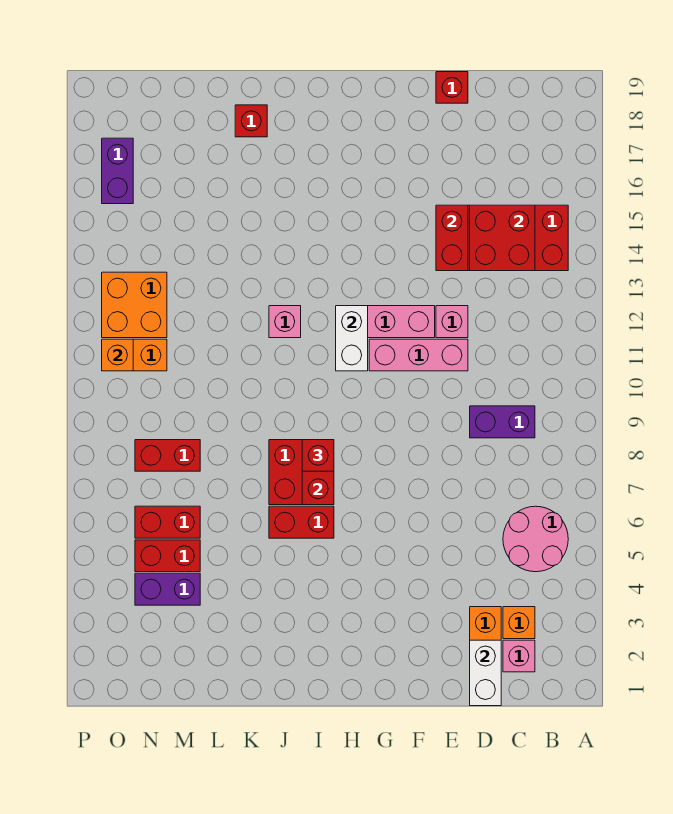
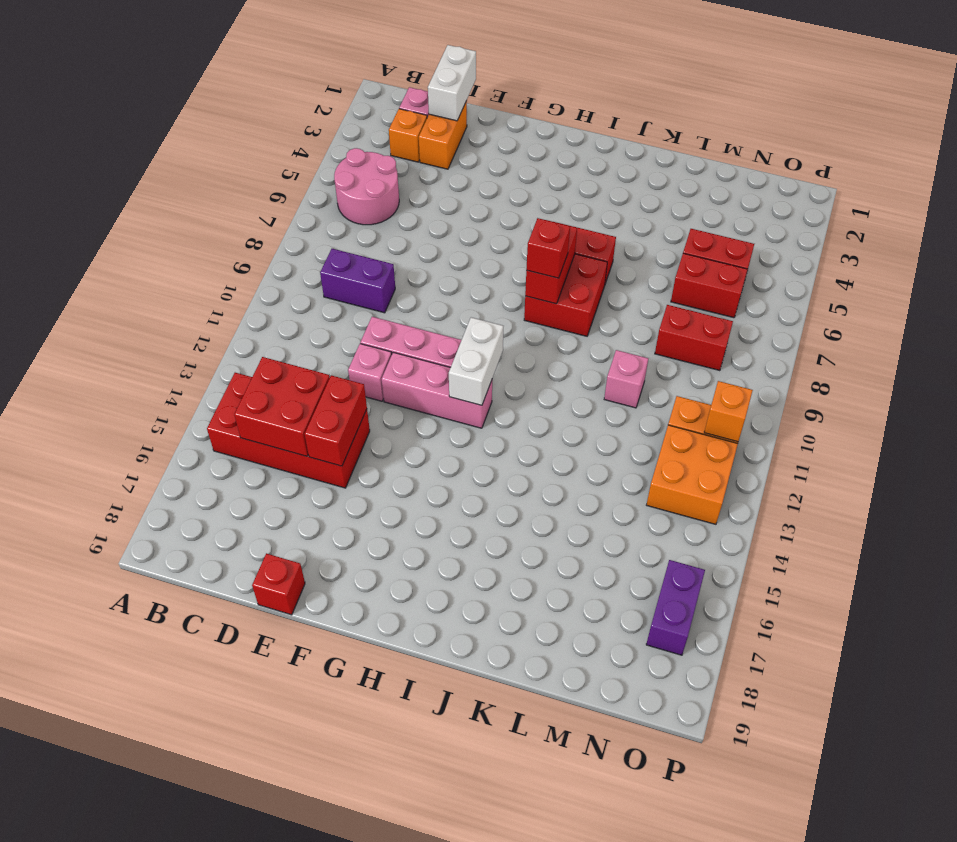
pink brick J12 level 1 -> pink brick L10 level 1
red brick K18 level 1 -> none
purple brick M4:N4 level 1 -> none

